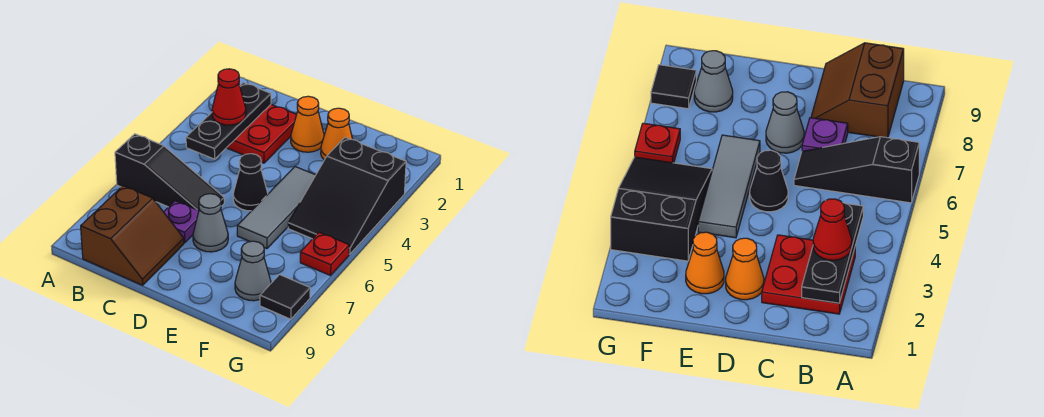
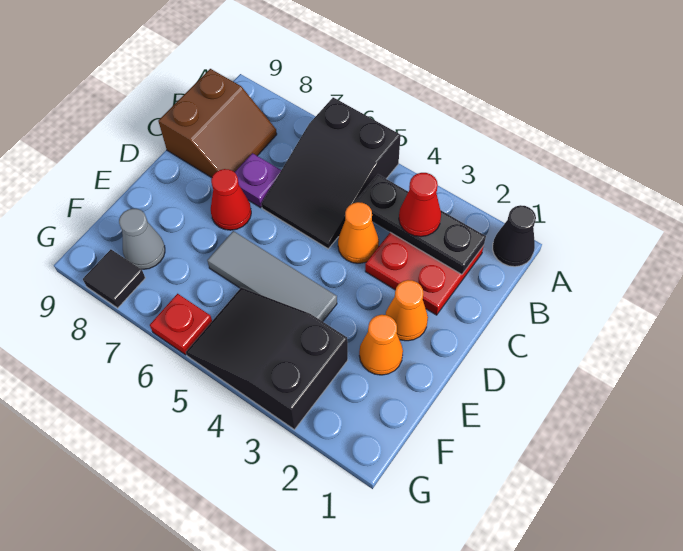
black slope A6:C6 level 1 top A -> black slope A5:C6 level 1 top A
brown slope B8:C9 level 1 top B -> brown slope B8:C9 level 1 top 9
none -> orange cone C4 level 1
black cone D5 level 1 -> black cone A1 level 1
grey cone D7 level 1 -> red cone D7 level 1

